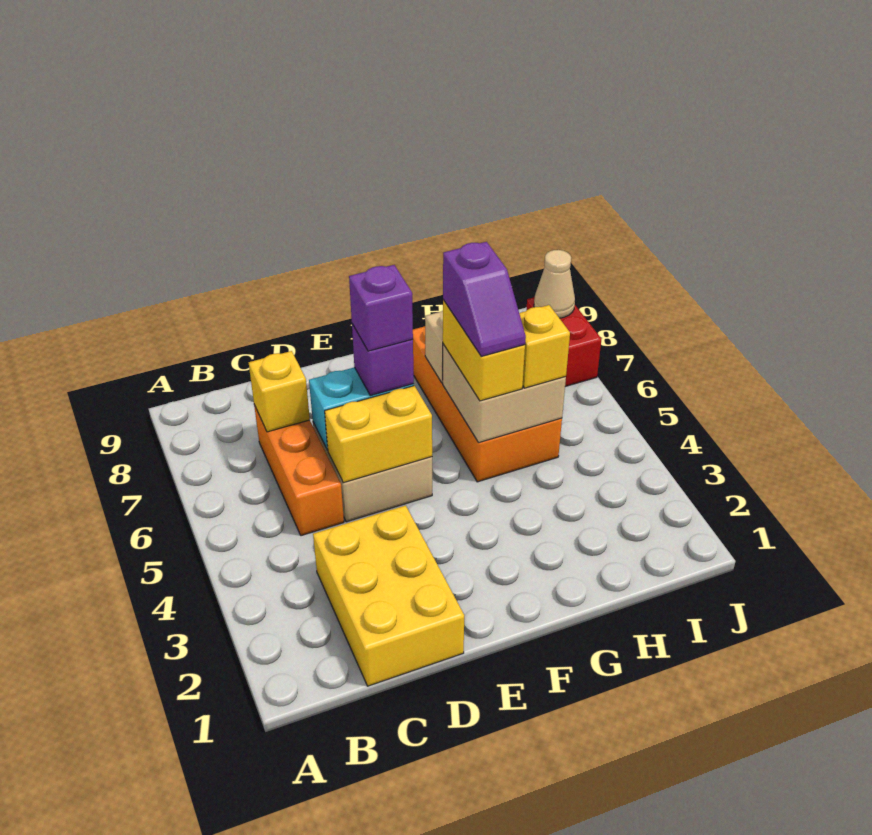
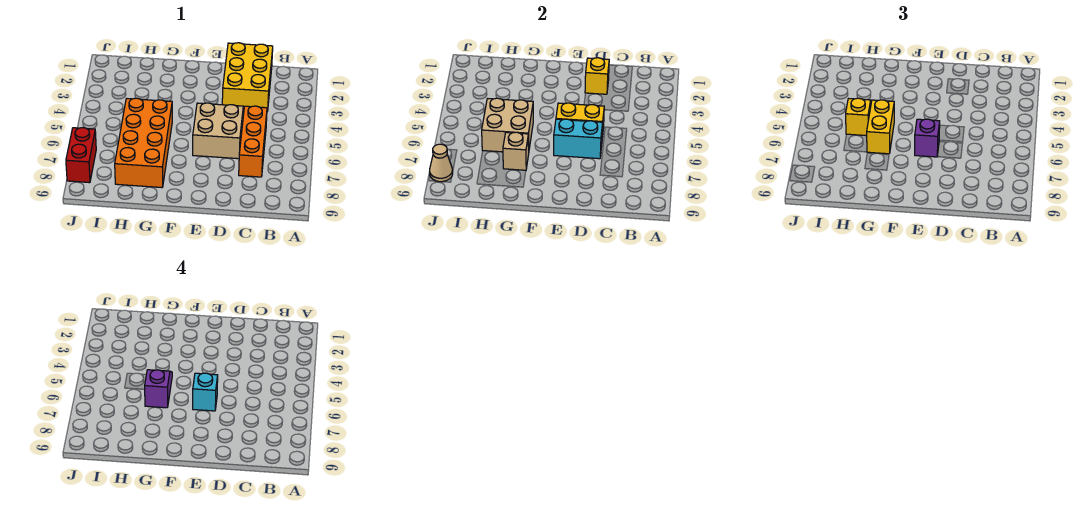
yellow brick C7 level 2 -> yellow brick D2 level 2
purple brick E6 level 4 -> cyan brick E6 level 4

